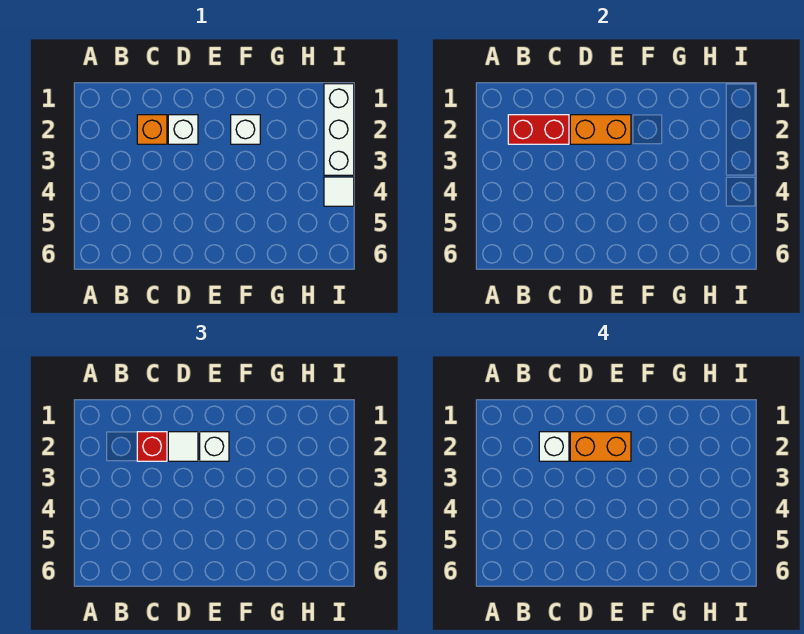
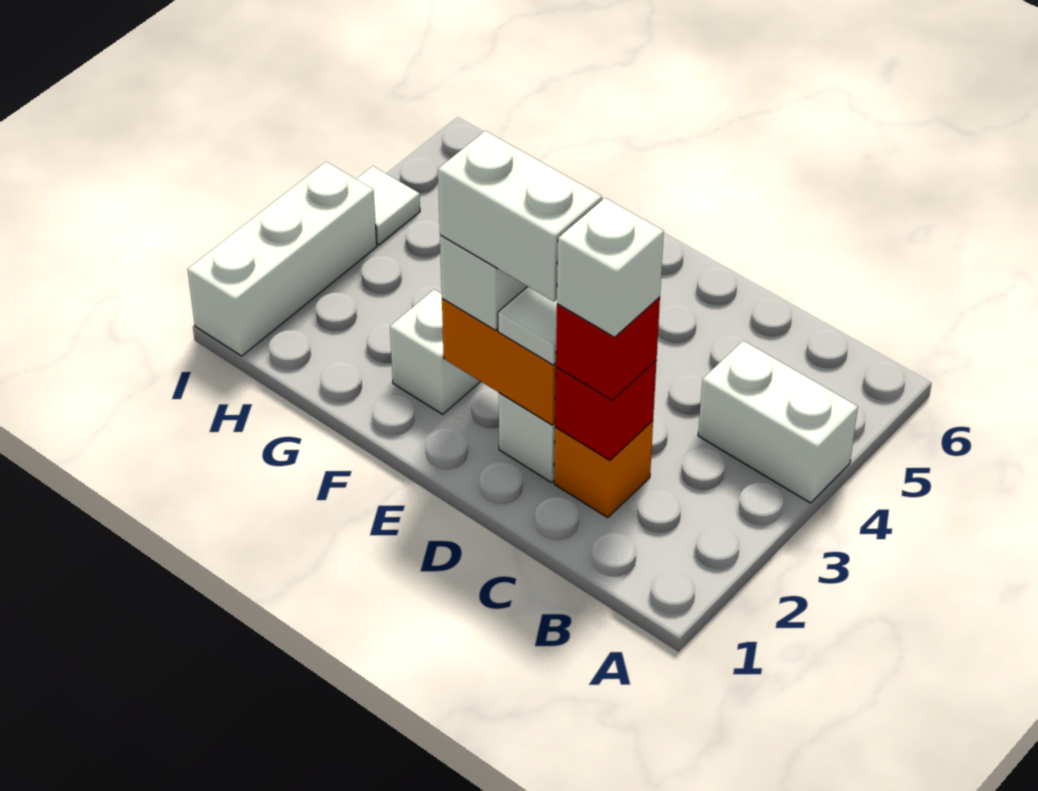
none -> white brick A4:B4 level 1
red brick B2:C2 level 2 -> red brick C2 level 2
orange brick D2:E2 level 4 -> white brick D2:E2 level 4

